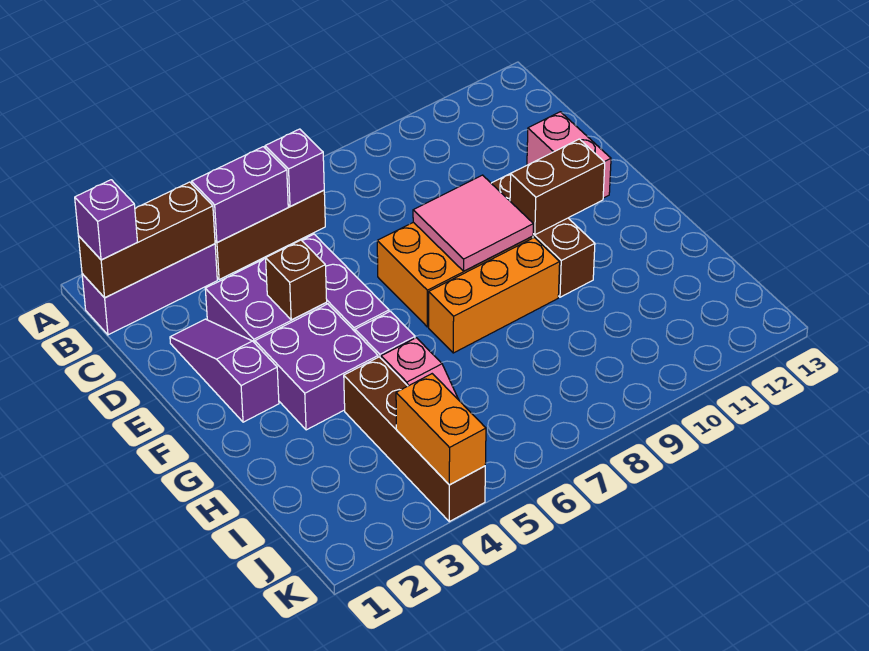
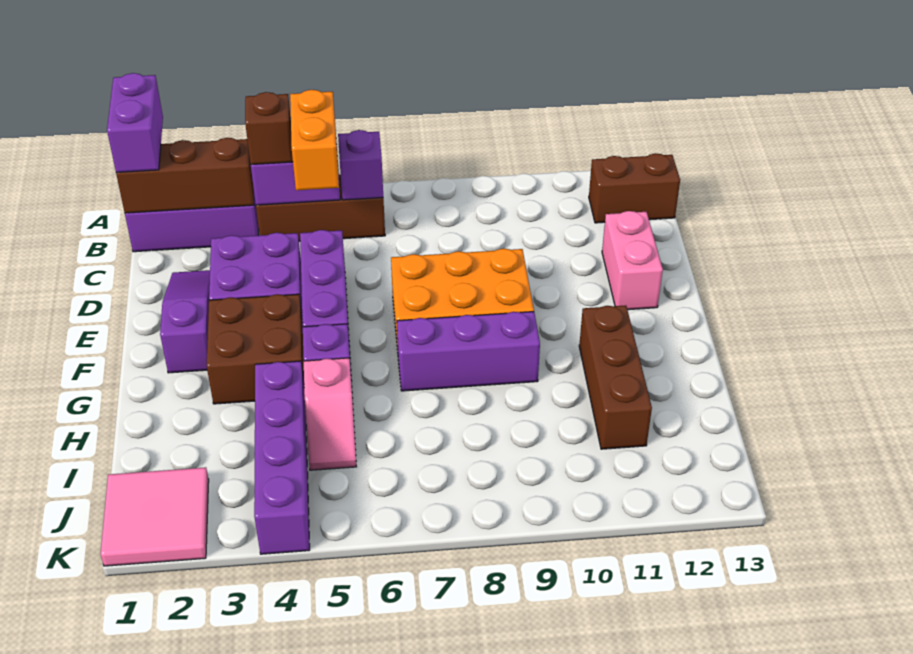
purple brick B1 level 3 -> purple brick A1:B1 level 3
brown brick E4 level 2 -> brown brick B4 level 3
pink tile E8:F9 level 2 -> pink tile J1:K2 level 1
brown brick E10:G10 level 1 -> brown brick G11:I11 level 1
purple brick F3:G4 level 1 -> brown brick F3:G4 level 1
brown brick F10:F11 level 2 -> brown brick B12:B13 level 1
orange brick G7:G9 level 1 -> purple brick G7:G9 level 1
brown brick H4:K4 level 1 -> purple brick H4:K4 level 1
orange brick J4:K4 level 2 -> orange brick B5:C5 level 3

